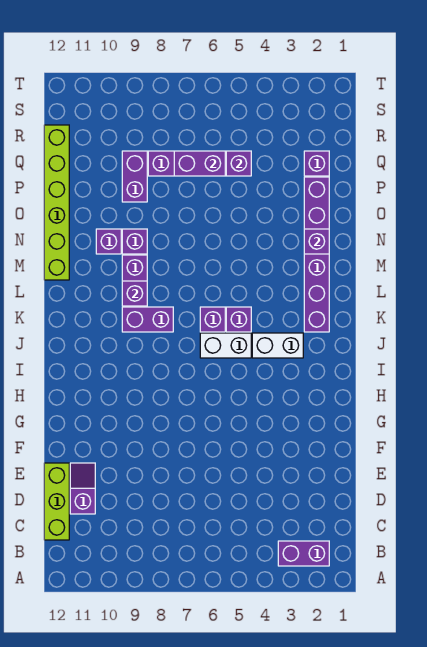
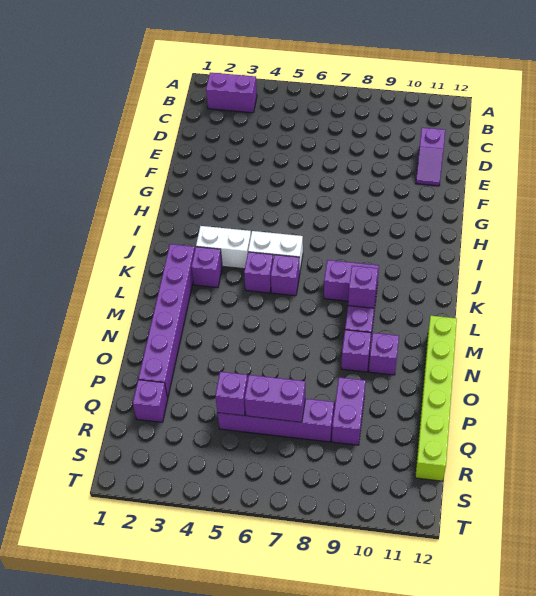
lime brick C12:E12 level 1 -> none
purple brick N2 level 2 -> purple brick K3 level 1

